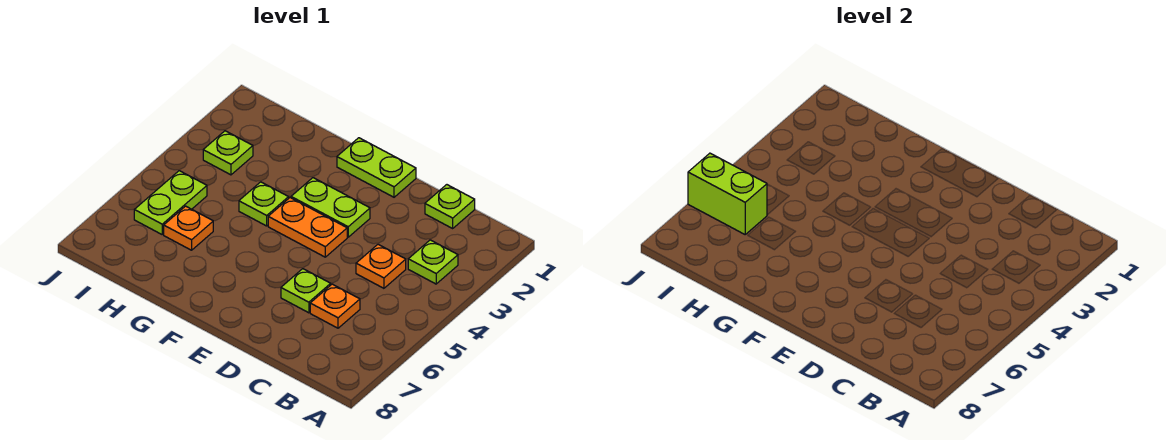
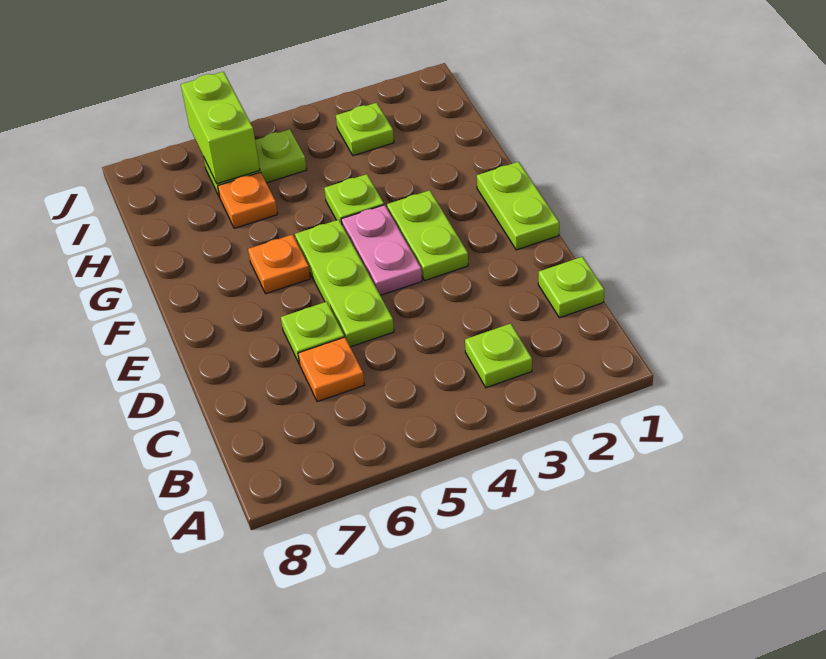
orange plate C4 level 1 -> orange plate F6 level 1
none -> lime plate D5:F5 level 1
orange plate E4:F4 level 1 -> pink plate E4:F4 level 1

